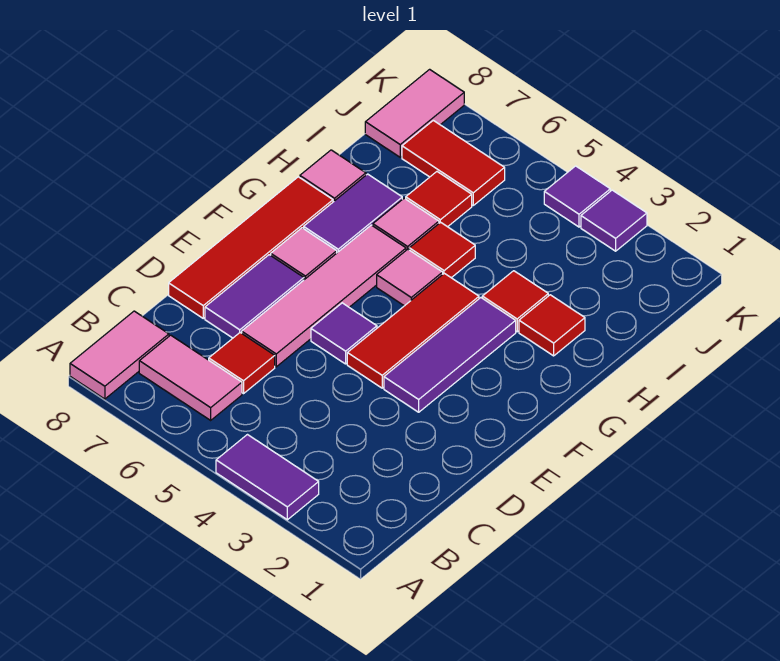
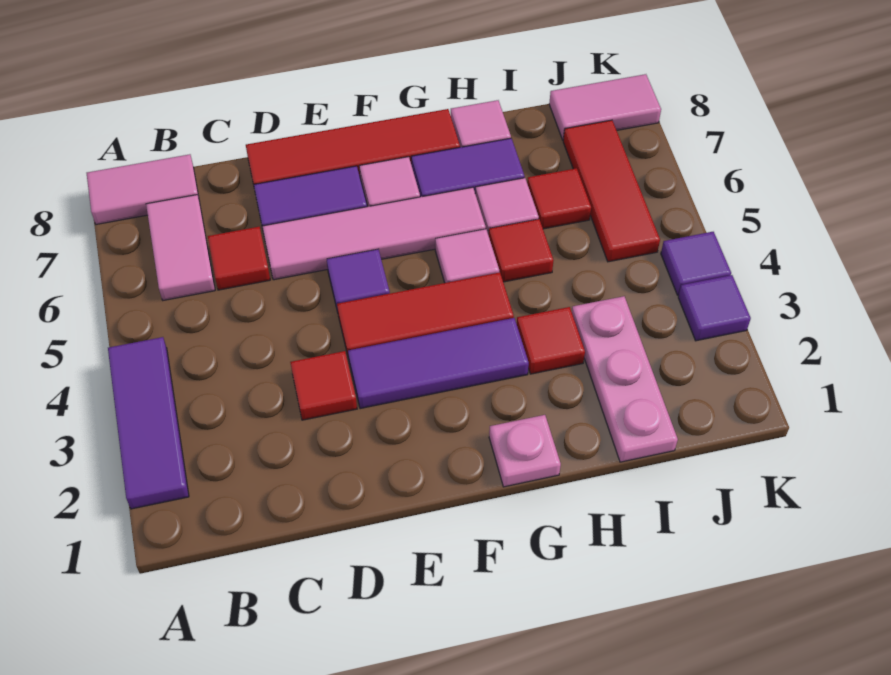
purple tile A3:A4 level 1 -> purple tile A2:A4 level 1
none -> pink plate G1 level 1
red tile H2 level 1 -> red tile D3 level 1
none -> pink plate I1:I3 level 1
red tile J6:J7 level 1 -> red tile J5:J7 level 1

